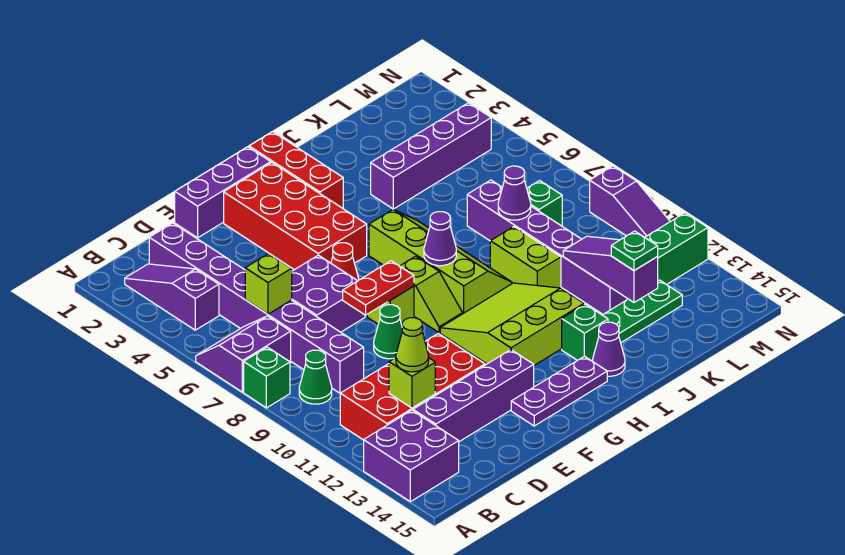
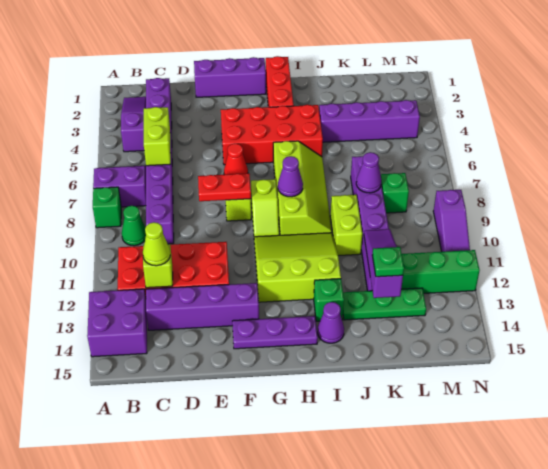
lime brick C6 level 2 -> lime brick C5:C6 level 2
purple brick D6:E7 level 1 -> none
green cone E9 level 1 -> none
red brick F2:G5 level 1 -> red brick F4:I5 level 1

